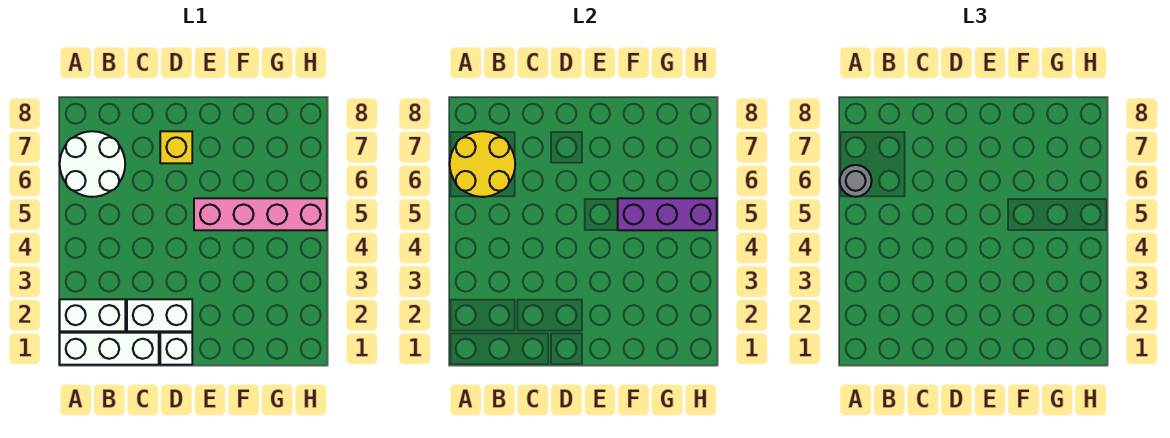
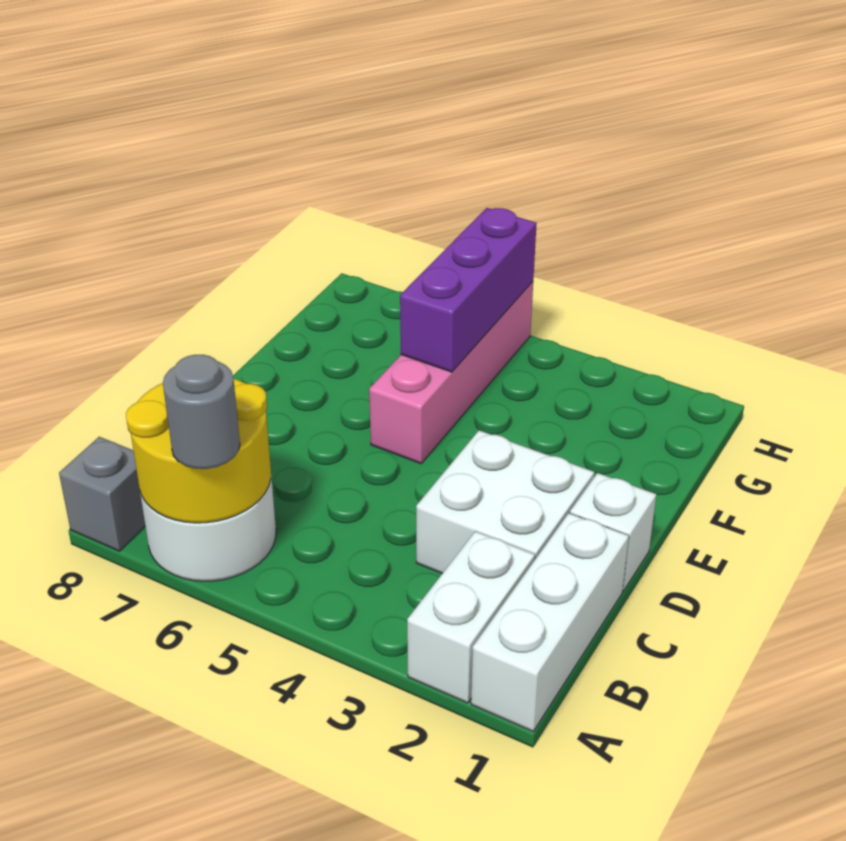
none -> grey brick A8 level 1
white brick C2:D2 level 1 -> white brick C2:D3 level 1
yellow brick D7 level 1 -> none

